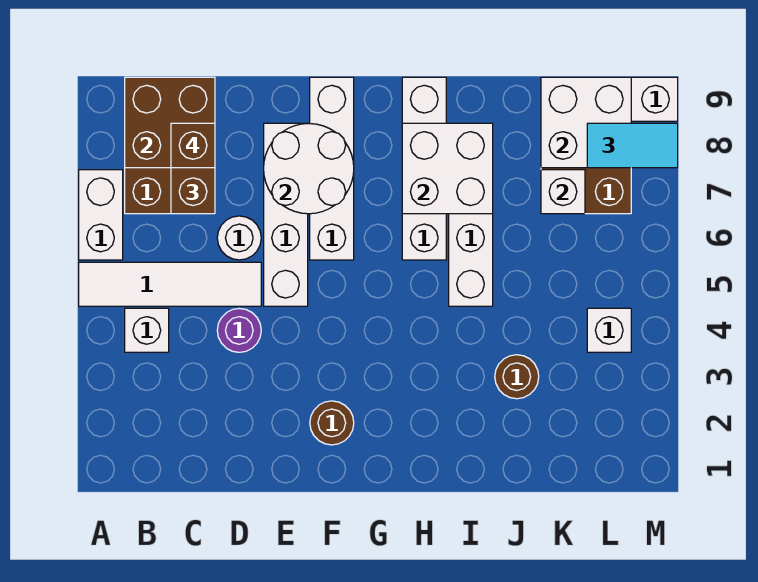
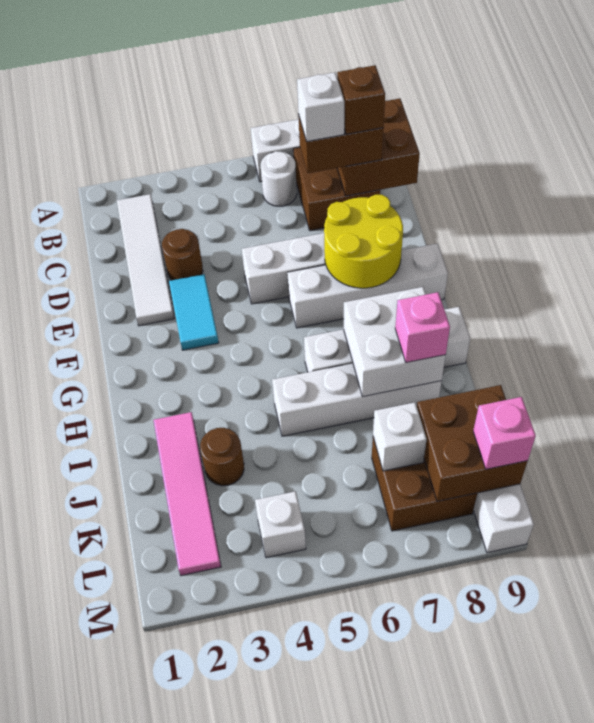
white tile A5:D5 level 1 -> white tile B2:E2 level 1
white brick B4 level 1 -> white brick C7 level 4
purple round brick D4 level 1 -> none
white round brick D6 level 1 -> white round brick B6 level 1
white round brick E7:F8 level 2 -> yellow round brick E7:F8 level 2
brown round brick F2 level 1 -> brown round brick D3 level 1
none -> pink tile I2:L2 level 1
none -> pink brick I8 level 3
white brick K8:L9 level 2 -> brown brick K8:L9 level 2
cyan tile L8:M8 level 3 -> cyan tile E3:F3 level 1
none -> pink brick L9 level 3

